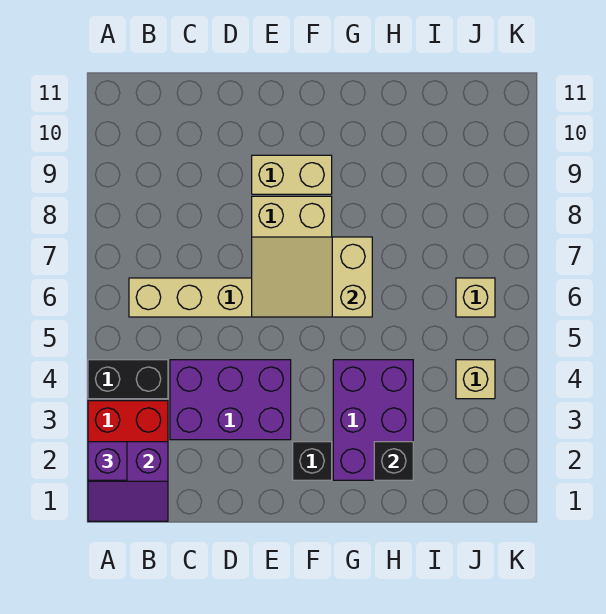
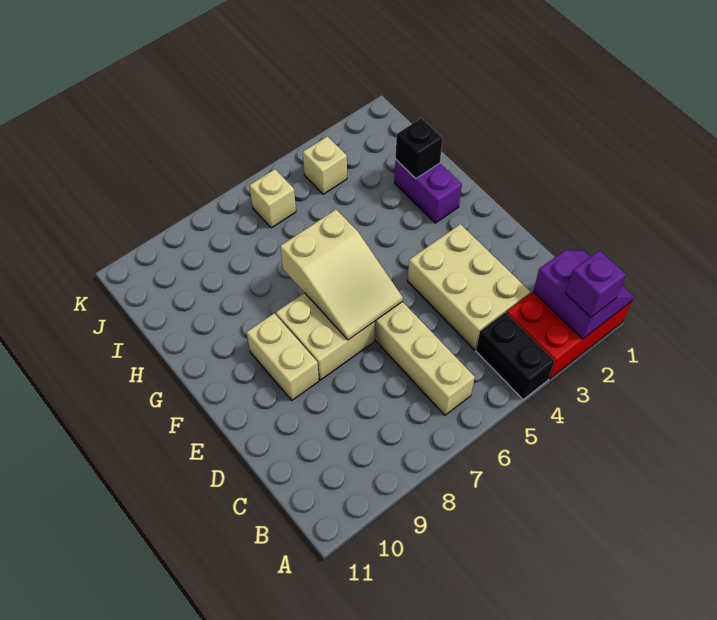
purple brick C3:E4 level 1 -> tan brick C3:E4 level 1
black brick F2 level 1 -> none
purple brick G2:H4 level 1 -> purple brick G2:H2 level 1

